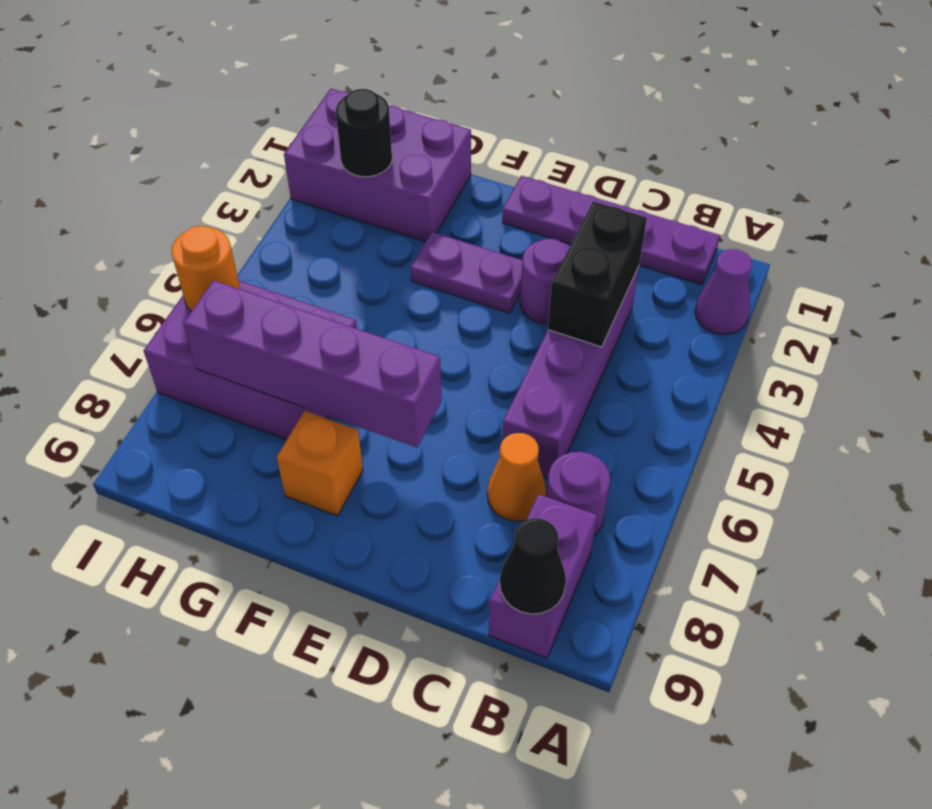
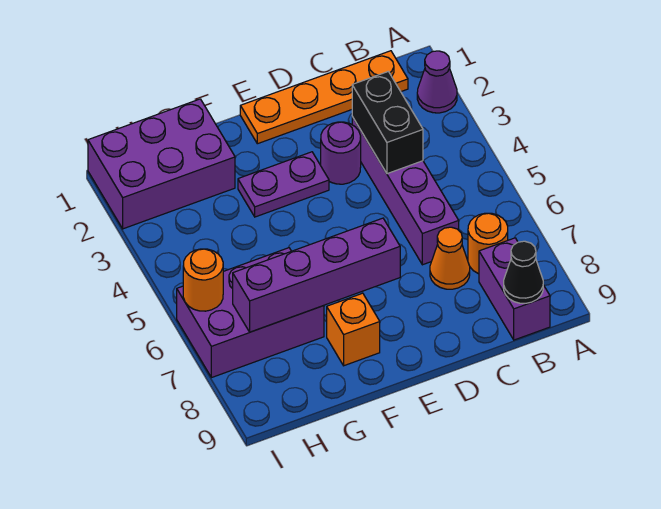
purple plate B1:E1 level 1 -> orange plate B1:E1 level 1
purple round brick B7 level 1 -> orange round brick B7 level 1
black round brick H2 level 2 -> none

